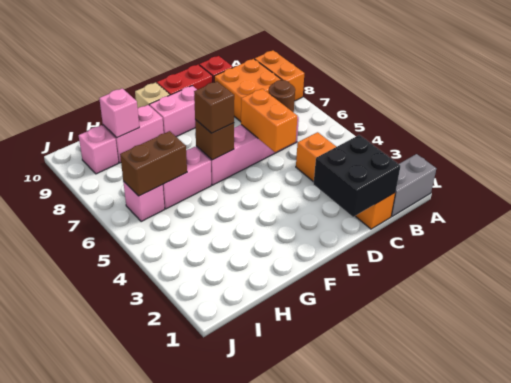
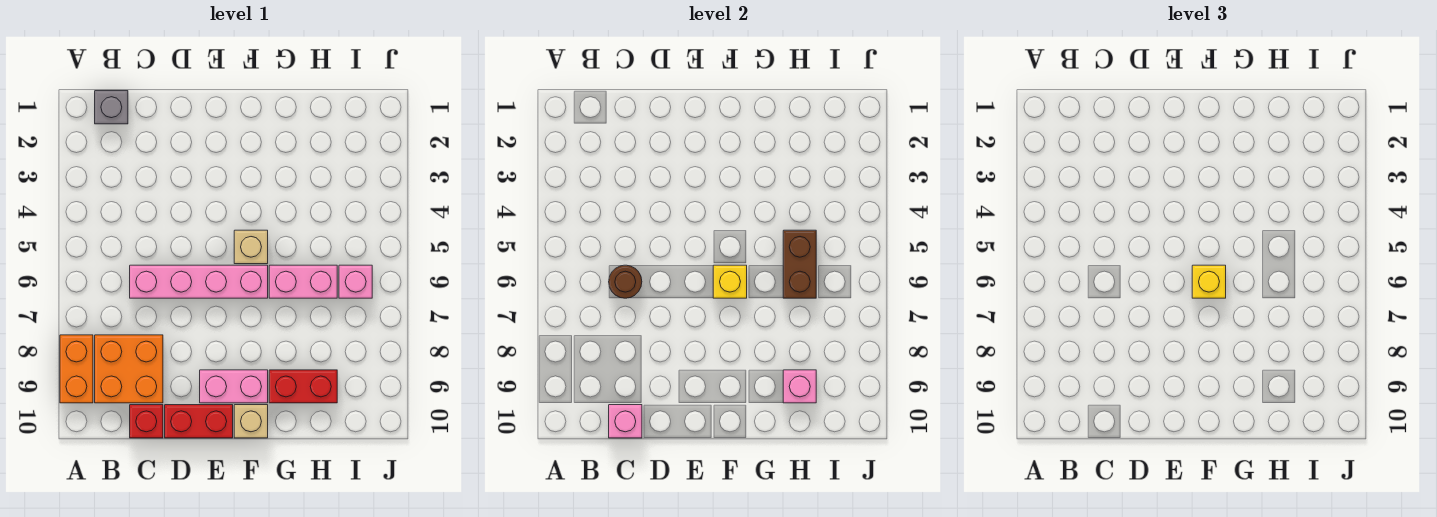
grey brick A1:B1 level 1 -> grey brick B1 level 1
orange brick C1:C4 level 1 -> none
black brick C1:D2 level 2 -> none
orange brick D5:D6 level 2 -> none
none -> tan brick F5 level 1
brown brick F6 level 2 -> yellow brick F6 level 2
brown brick F6 level 3 -> yellow brick F6 level 3
pink brick G9:H9 level 1 -> red brick G9:H9 level 1
brown brick H6:I6 level 2 -> brown brick H5:H6 level 2
pink brick I9 level 1 -> pink brick C10 level 2

